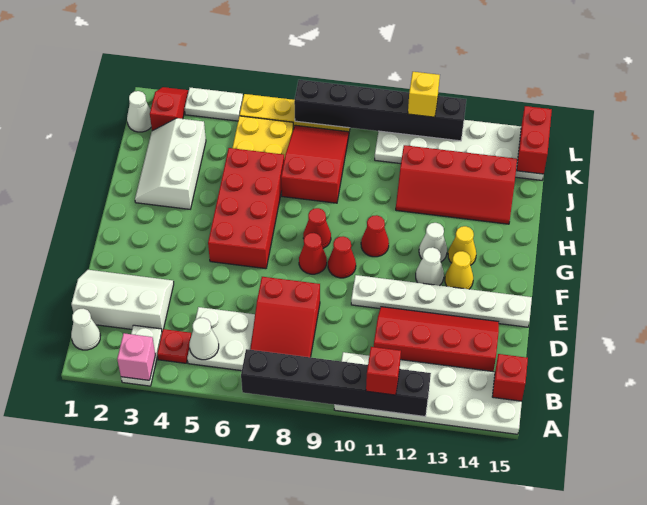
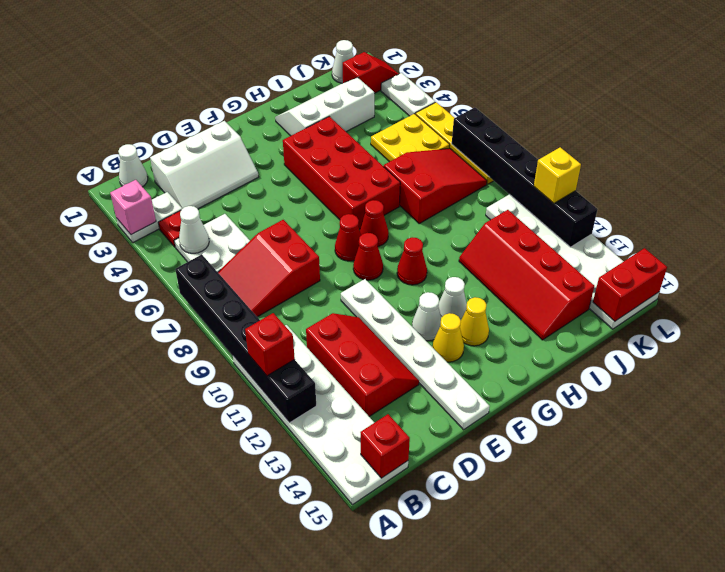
white slope C1:D3 level 1 top C -> white slope C2:E3 level 1 top 2
red slope C11:D14 level 1 top C -> red slope C11:D13 level 1 top C
red brick F5:I6 level 1 -> red brick G4:H7 level 1

